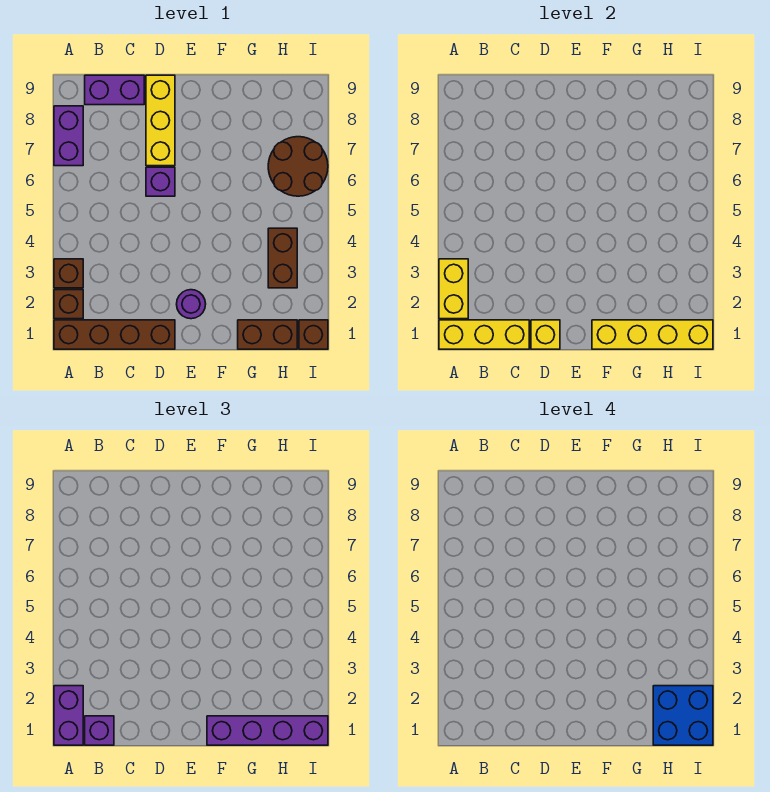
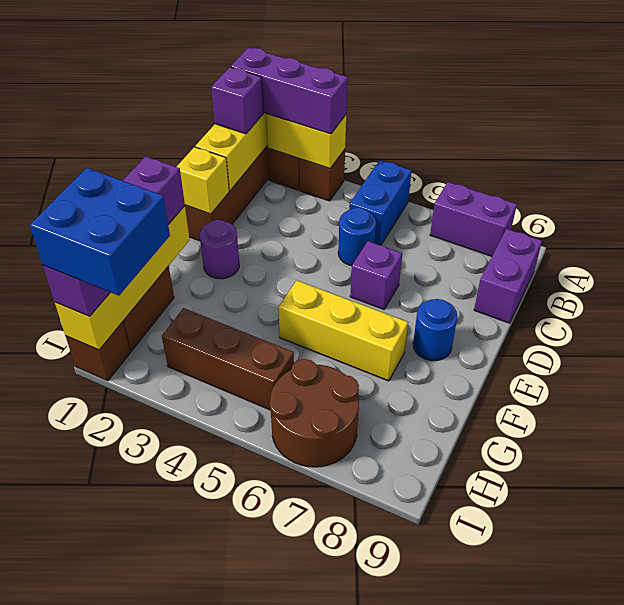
purple brick A1:A2 level 3 -> purple brick A1:A3 level 3
none -> blue brick A5:B5 level 1
none -> blue round brick C5 level 1
yellow brick D7:D9 level 1 -> yellow brick F5:F7 level 1
none -> blue round brick E8 level 1
brown brick H3:H4 level 1 -> brown brick H3:H5 level 1

